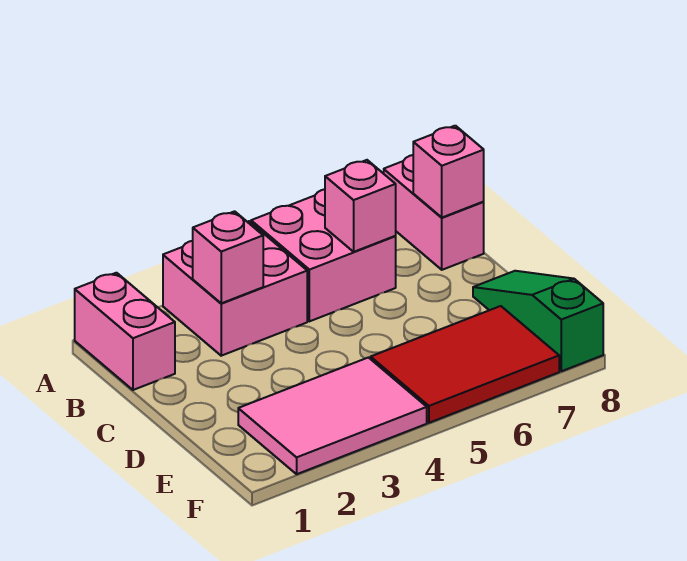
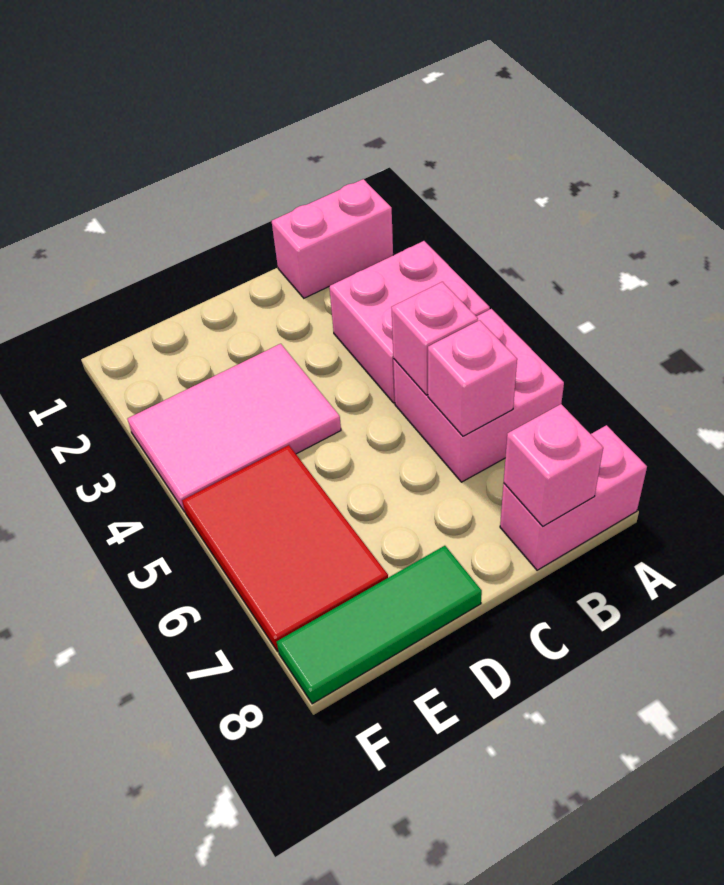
pink brick B3 level 2 -> pink brick B5 level 2
green slope D8:F8 level 1 top F -> green tile D8:F8 level 1
pink tile E2:F4 level 1 -> pink tile D3:F4 level 1

